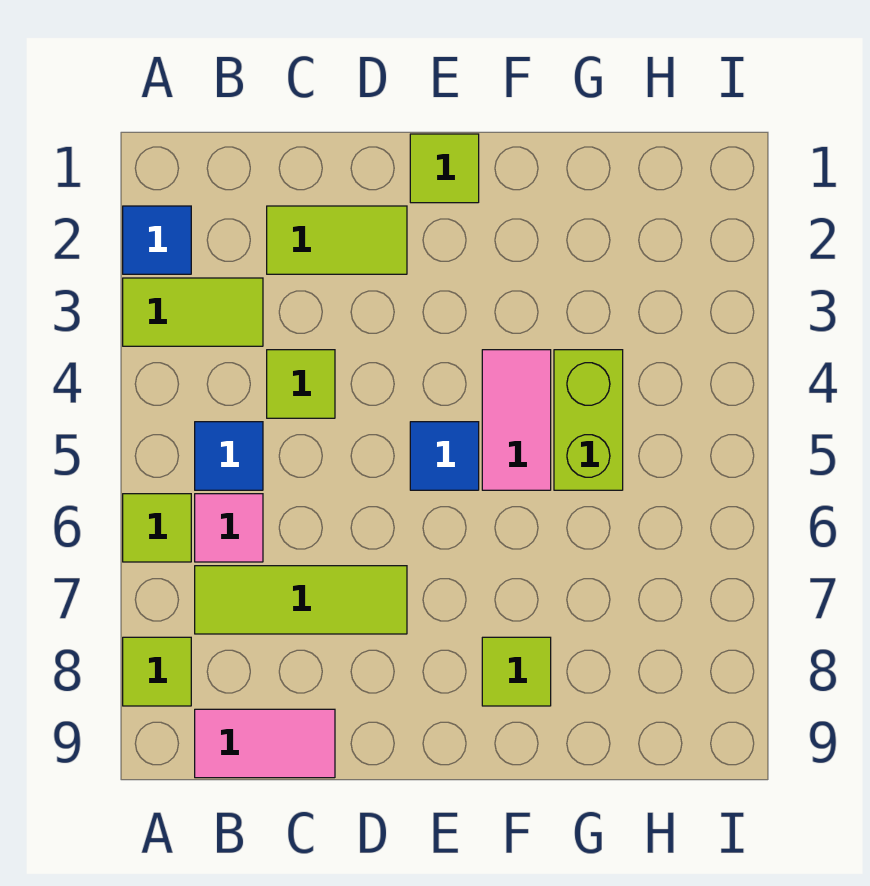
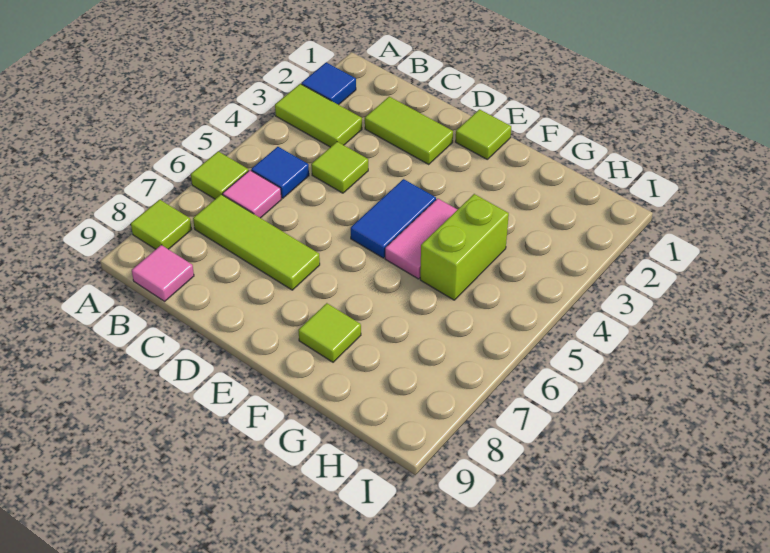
pink tile B9:C9 level 1 -> pink tile B9 level 1
blue tile E5 level 1 -> blue tile E4:E5 level 1

